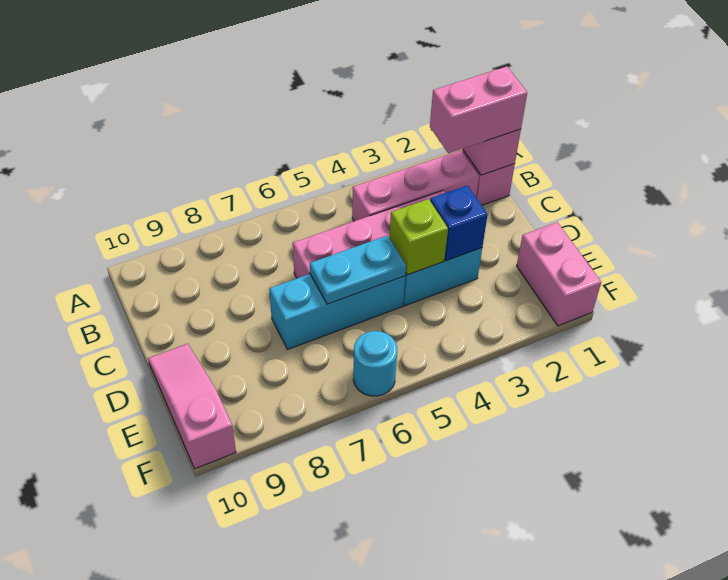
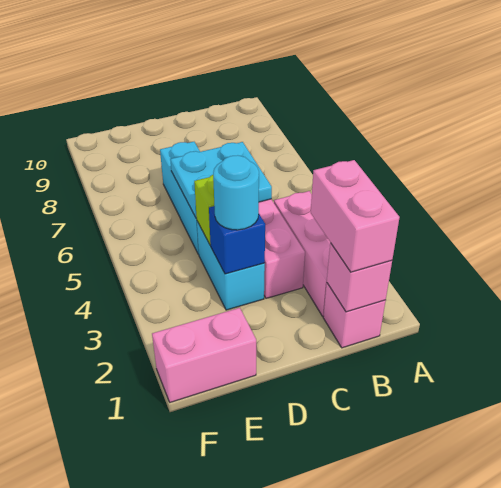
cyan plate D5:D6 level 2 -> cyan plate C5:D6 level 2
pink slope D10:F10 level 1 top F -> none
cyan round brick F6 level 1 -> cyan round brick D3 level 3

